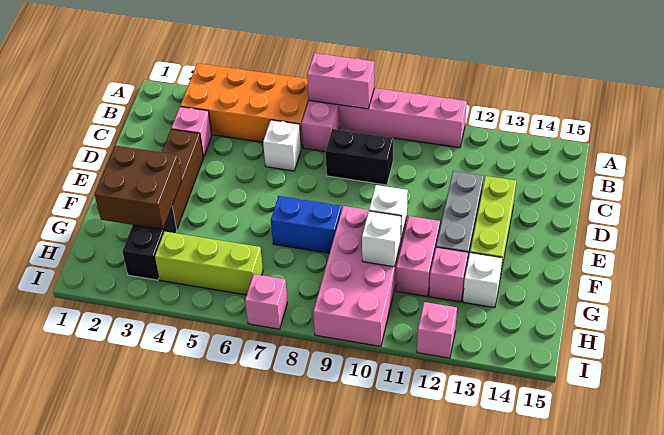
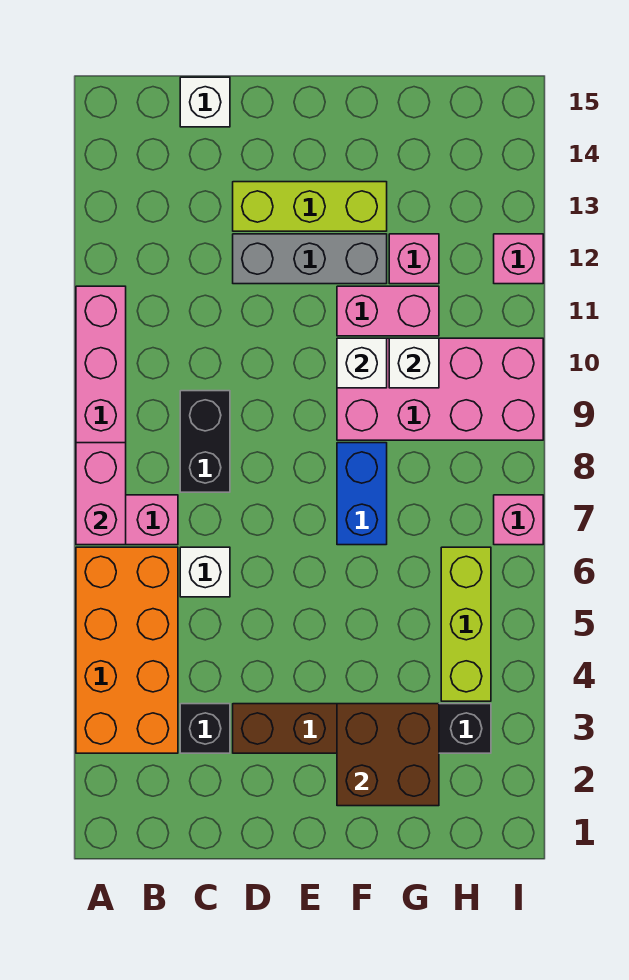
pink brick C3 level 1 -> black brick C3 level 1
white brick G13 level 1 -> white brick C15 level 1

